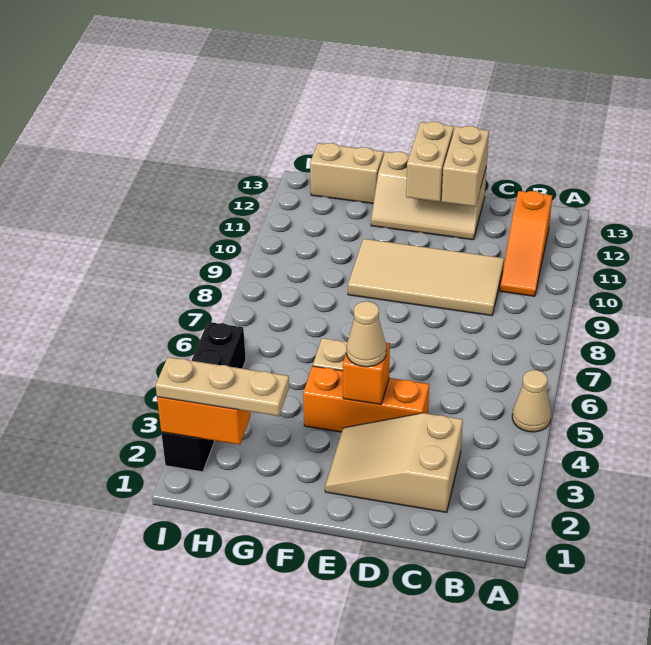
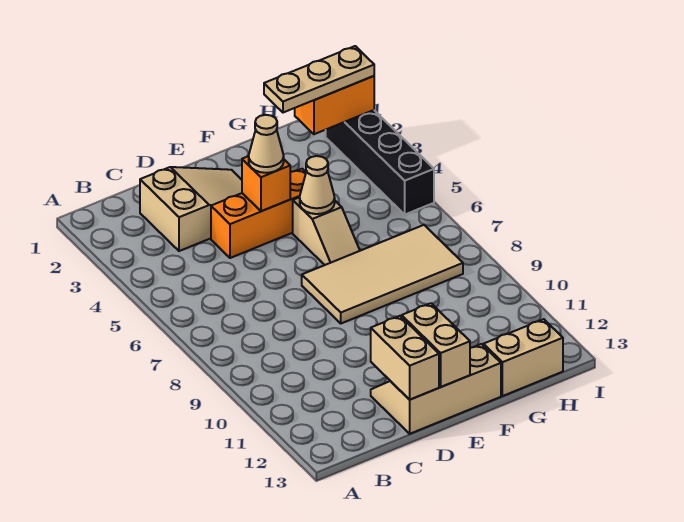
tan cone A5 level 1 -> tan cone F5 level 2
orange slope B10:B12 level 1 top 12 -> none
tan tile C9:F10 level 1 -> tan tile E7:H8 level 1

